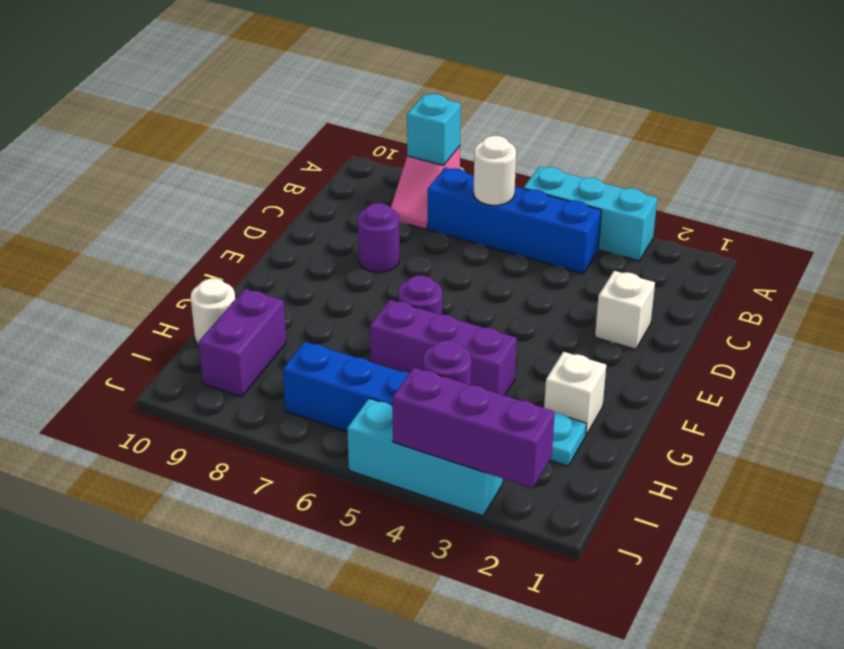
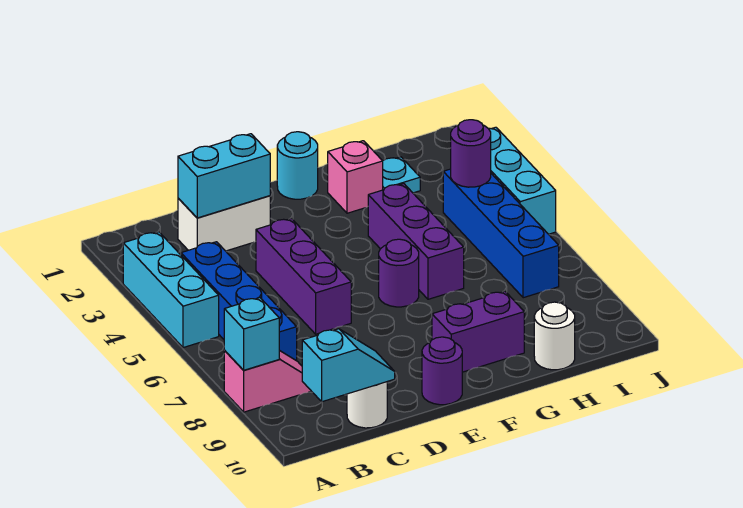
white round brick B6 level 2 -> white round brick C10 level 1
none -> cyan slope B10:C10 level 2 top B
none -> cyan brick C2:D2 level 2
white brick D2 level 1 -> white brick C2:D2 level 1
purple round brick D8 level 1 -> purple round brick E10 level 1
none -> cyan round brick F1 level 1
white brick G2 level 1 -> pink brick G2 level 1
purple brick H9:I9 level 1 -> purple brick F9:G9 level 1
purple brick J2:J4 level 2 -> purple brick D4:D6 level 1

